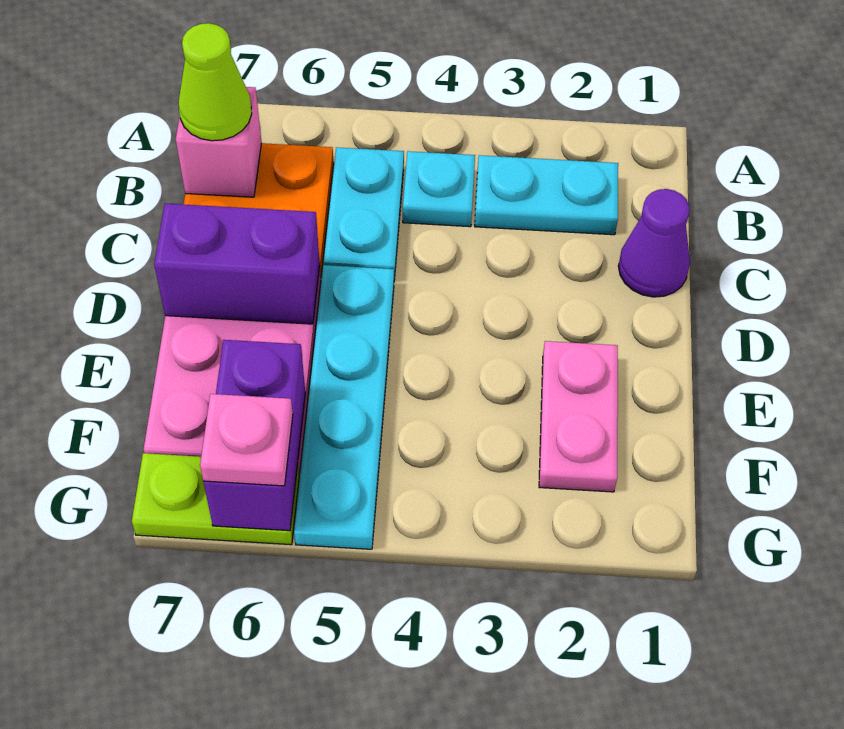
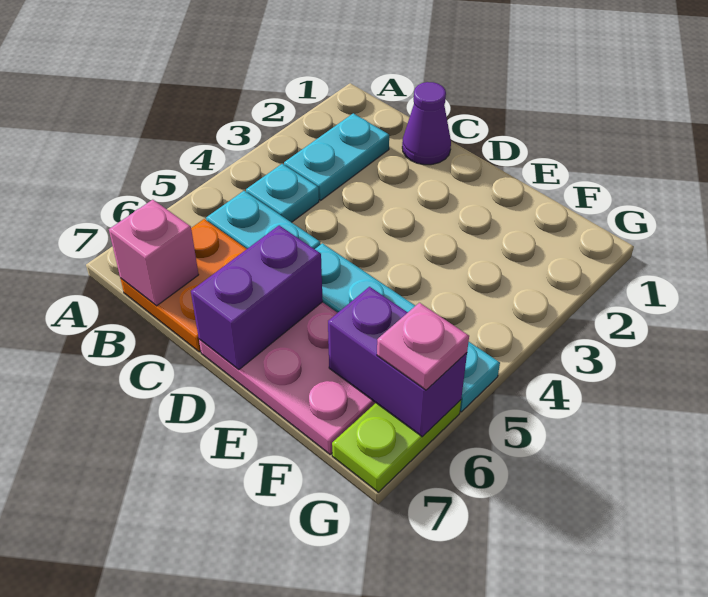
lime cone B7 level 3 -> none
pink plate E2:F2 level 1 -> none

